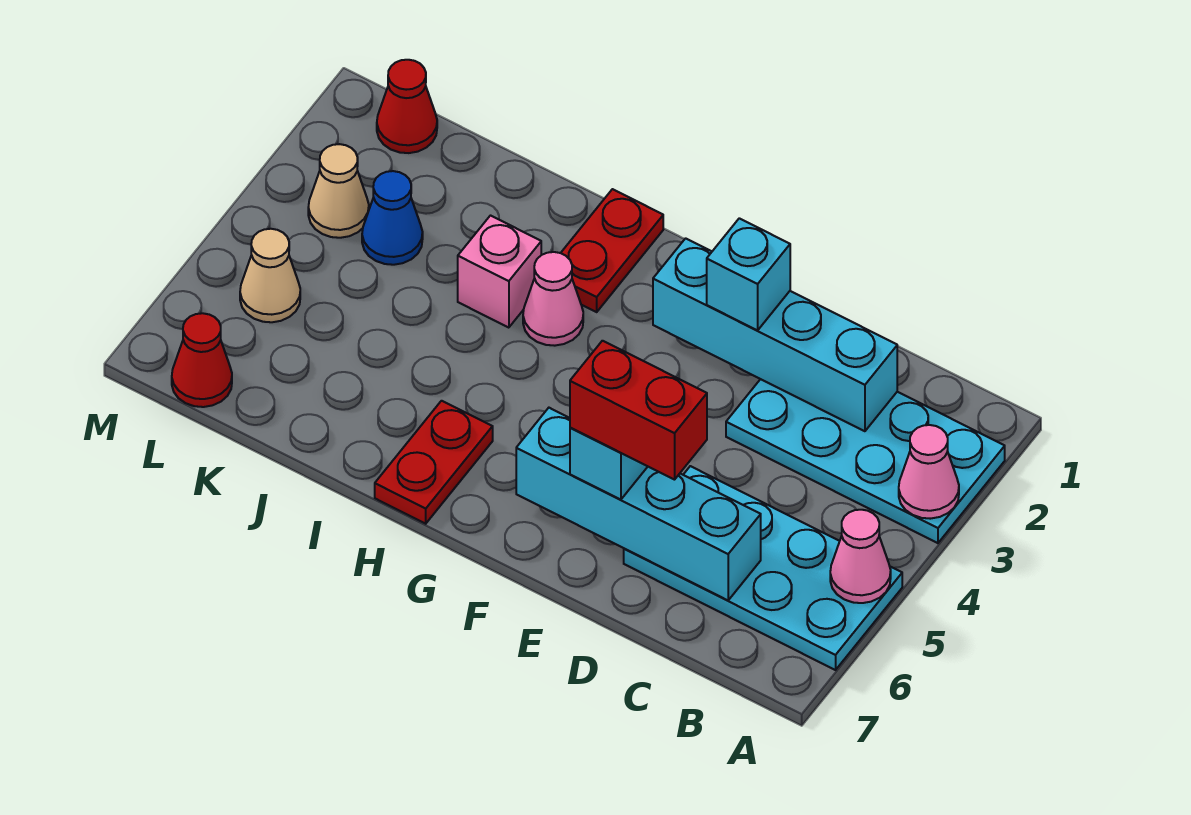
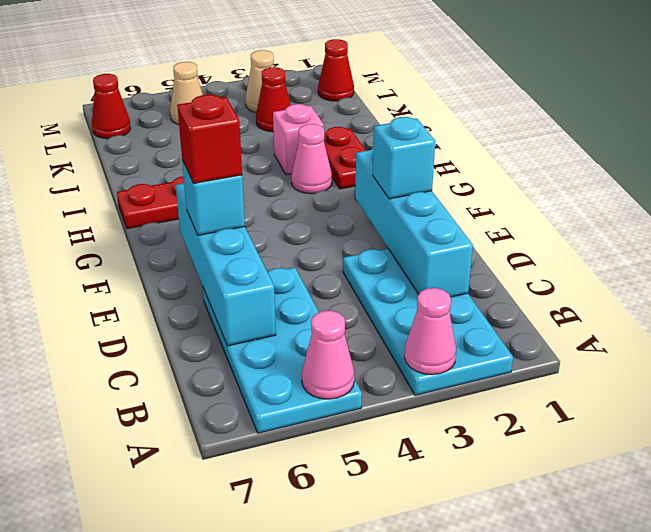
red brick D6:E6 level 4 -> red brick E6 level 4
red plate H1:H2 level 1 -> red plate H2:I2 level 1
blue cone K3 level 1 -> red cone K3 level 1

